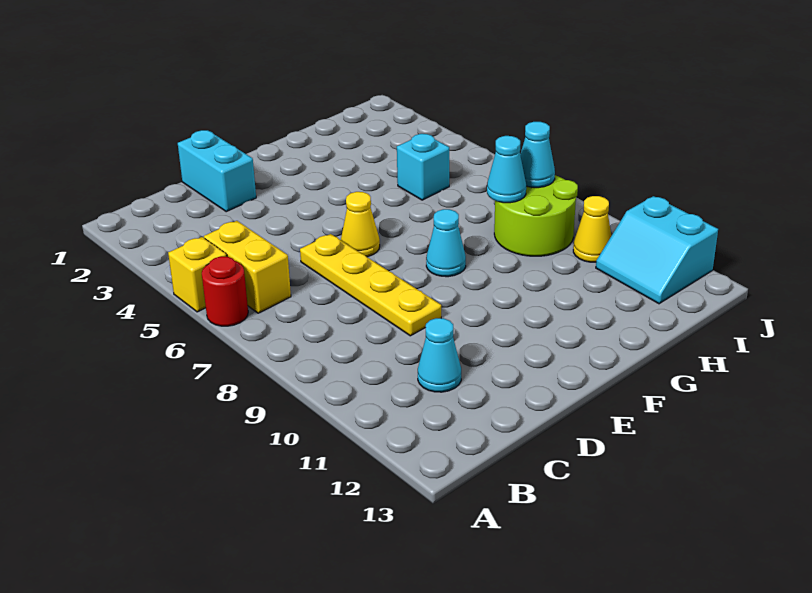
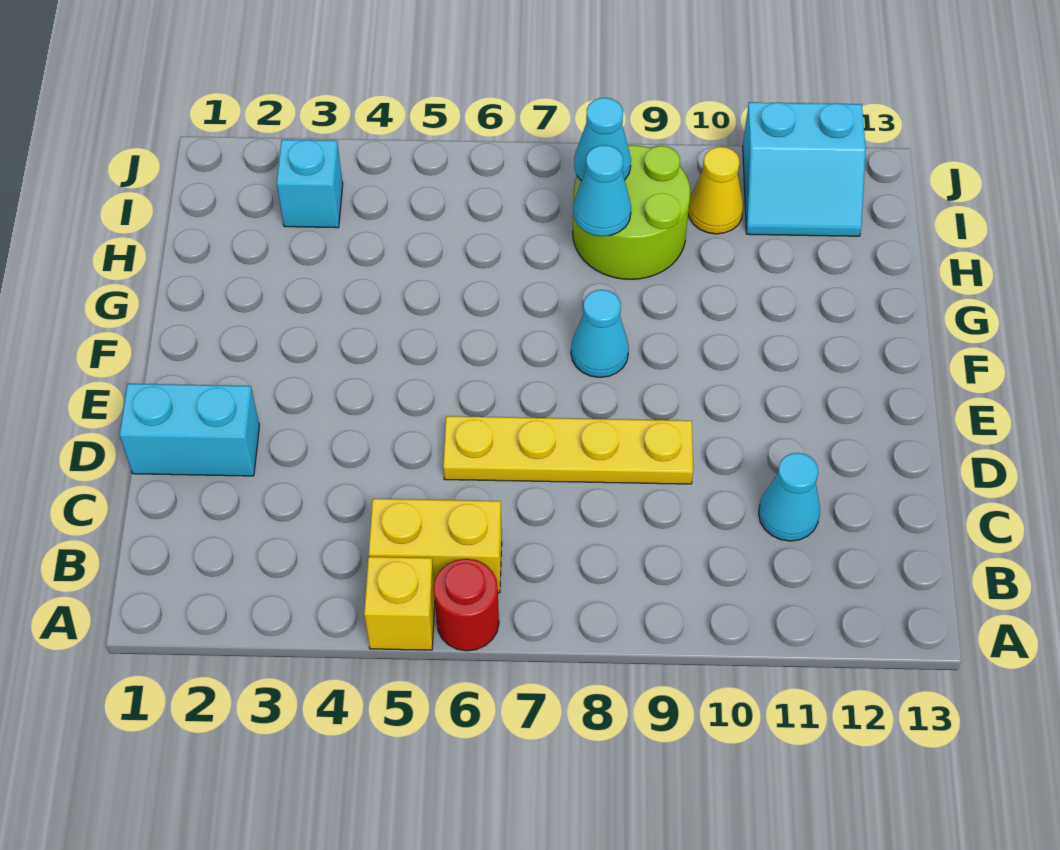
yellow cone E6 level 1 -> none
cyan brick H5 level 1 -> cyan brick I3 level 1

